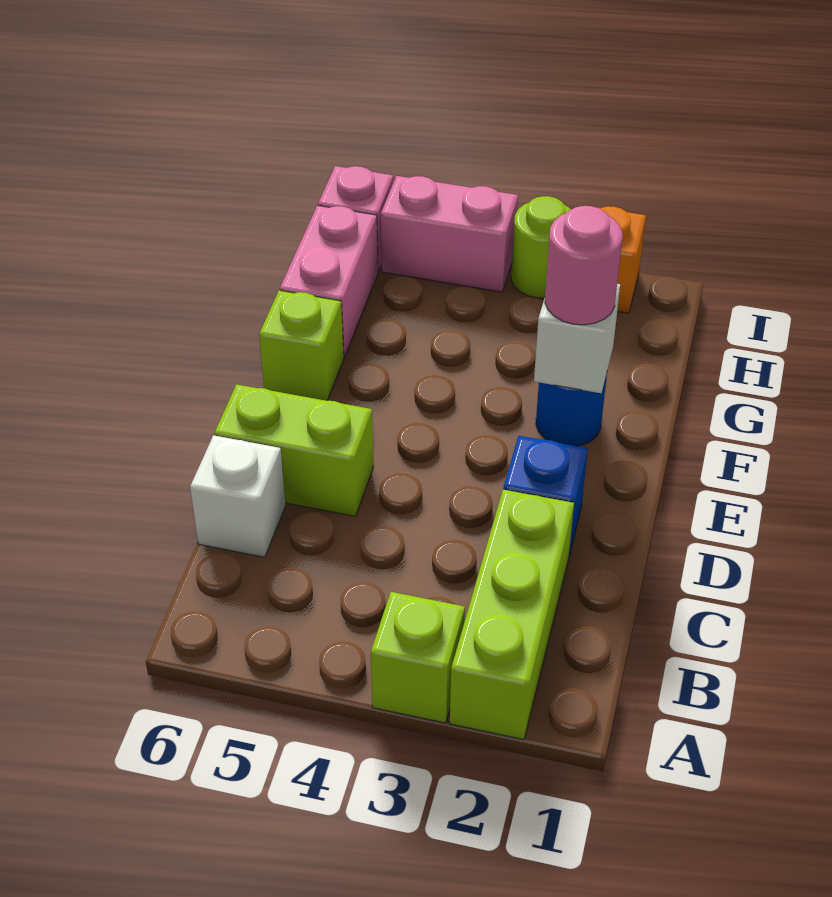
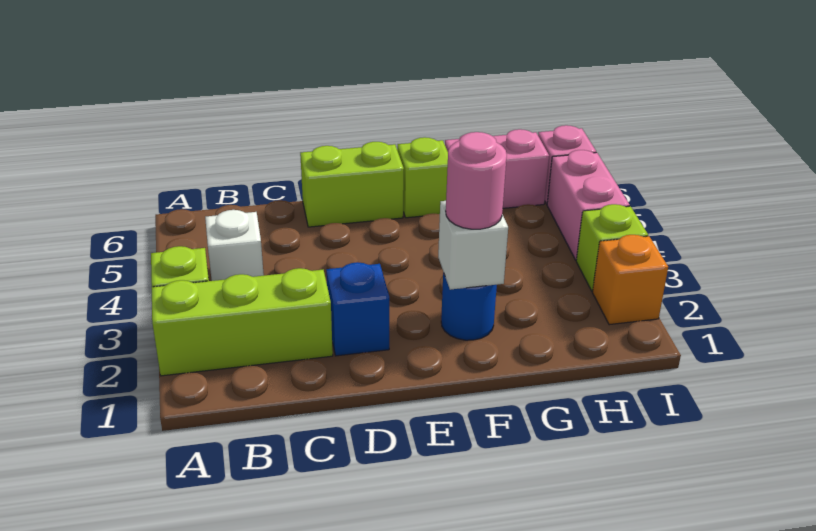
white brick C6 level 1 -> white brick B4 level 1
lime brick D5:D6 level 1 -> lime brick D6:E6 level 1
lime round brick I3 level 1 -> lime brick I3 level 1

